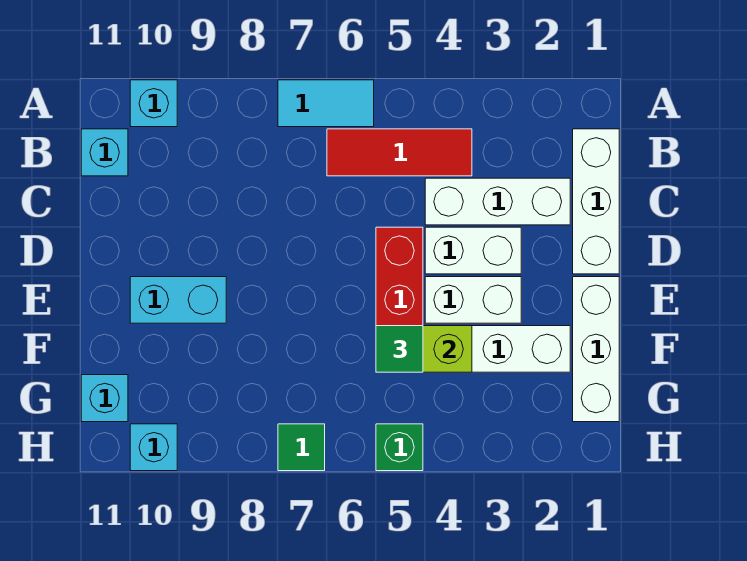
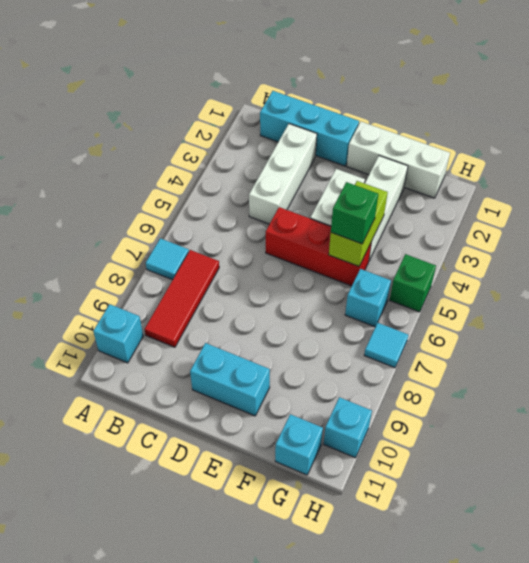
cyan tile A6:A7 level 1 -> cyan tile A7 level 1
white brick B1:D1 level 1 -> cyan brick B1:D1 level 1
red tile B4:B6 level 1 -> red tile B7:B9 level 1
cyan brick B11 level 1 -> cyan brick G6 level 1
white brick D3:D4 level 1 -> none
cyan brick E9:E10 level 1 -> cyan brick D10:E10 level 1
green tile F5 level 3 -> green brick F5 level 3
green tile H7 level 1 -> cyan tile H7 level 1

